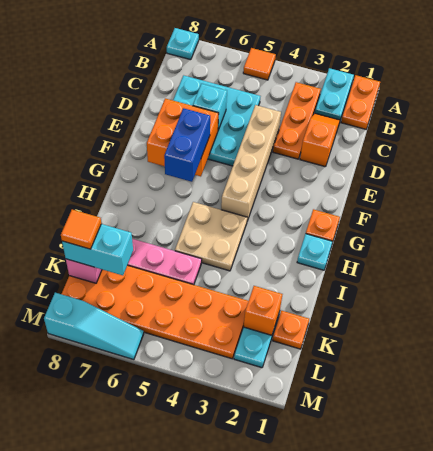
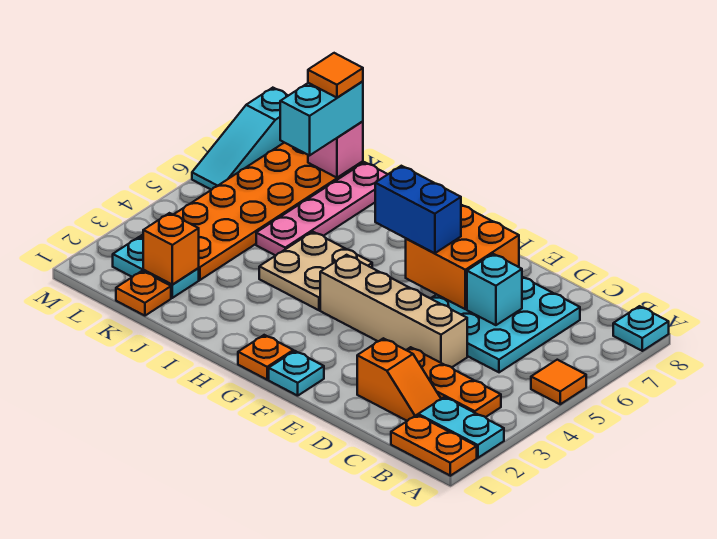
cyan plate H1 level 1 -> cyan plate F1 level 1

